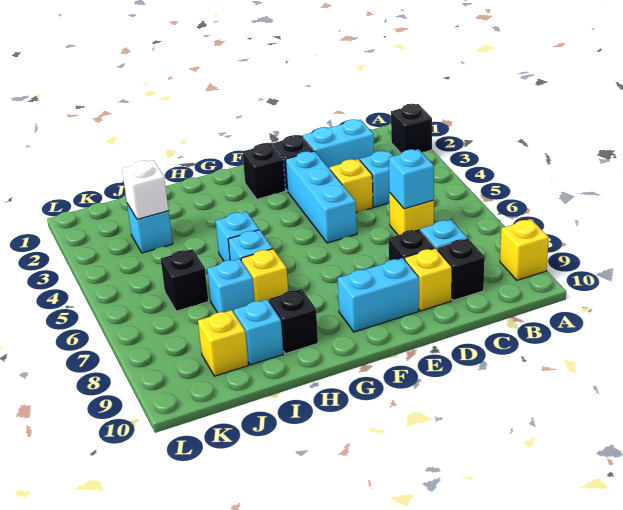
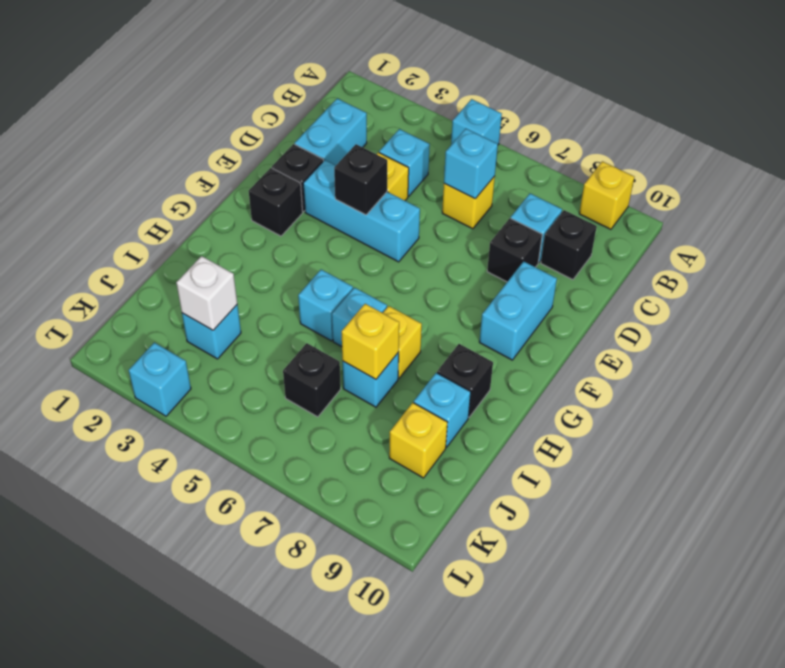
black brick A2 level 1 -> black brick E4 level 2
none -> cyan brick A5 level 1
yellow brick D9 level 1 -> yellow brick I7 level 2
none -> cyan brick L3 level 1

